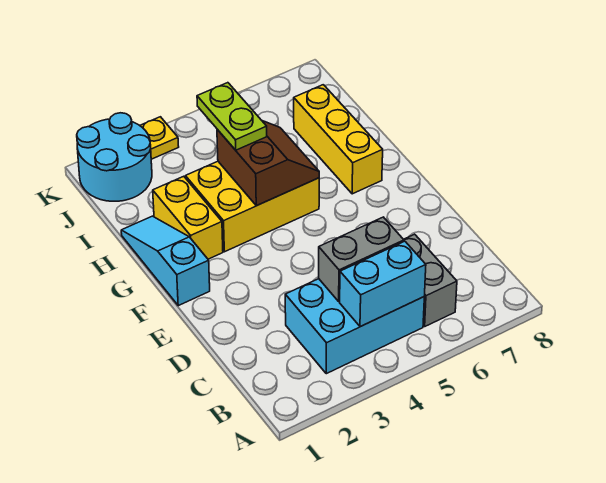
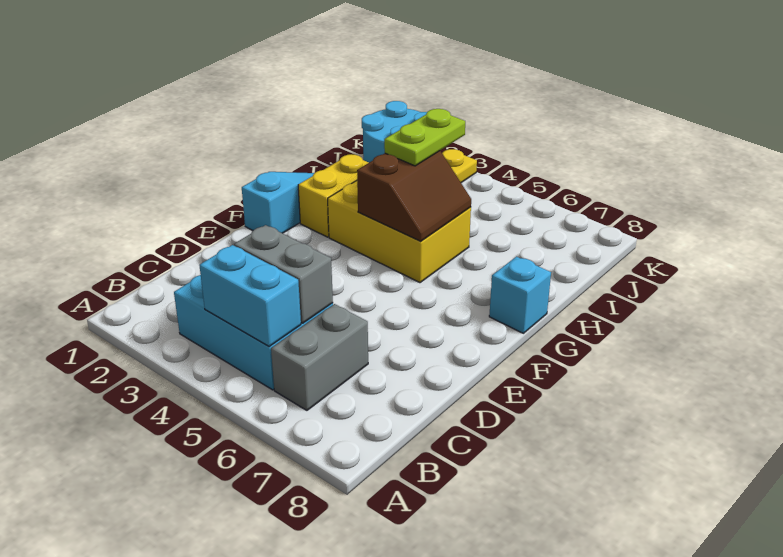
yellow brick G7:I7 level 1 -> none
none -> cyan brick G8 level 1

